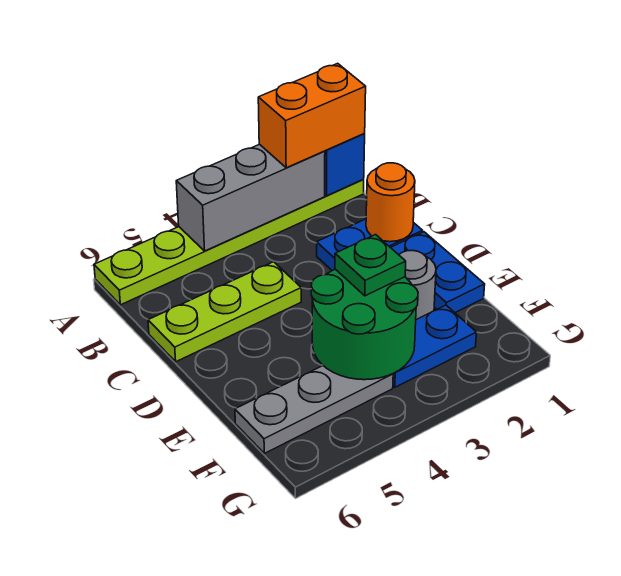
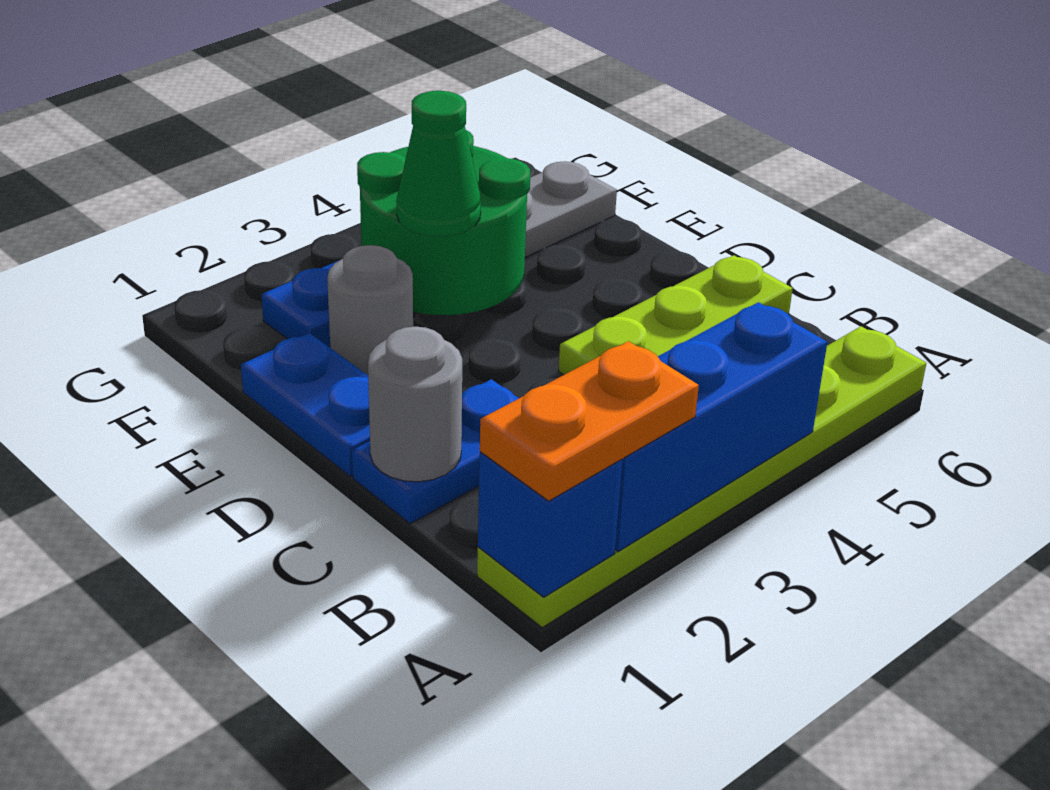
orange brick A1:A2 level 3 -> orange plate A1:A2 level 3
grey brick A2:A4 level 2 -> blue brick A2:A4 level 2
orange round brick C1 level 2 -> grey round brick C1 level 2
green plate E3 level 3 -> green cone E3 level 3

